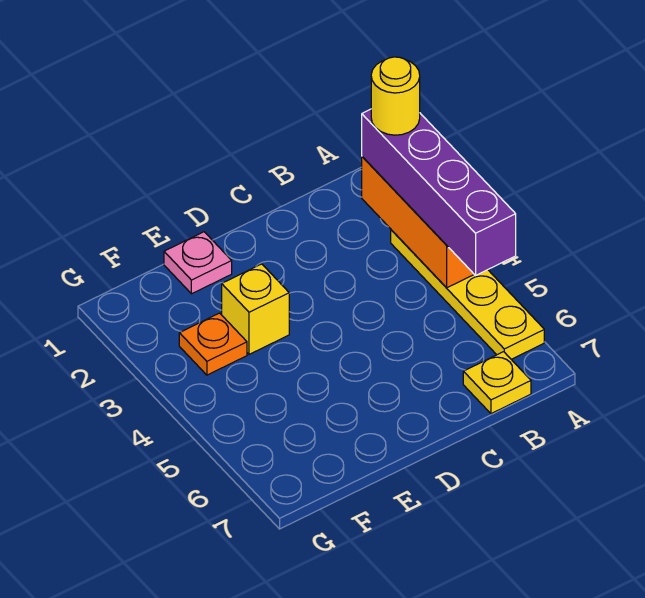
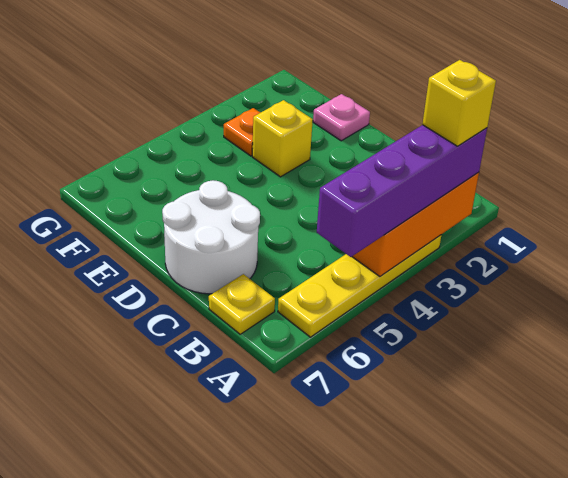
yellow round brick A2 level 4 -> yellow brick A2 level 4
none -> white round brick C6:D7 level 1

